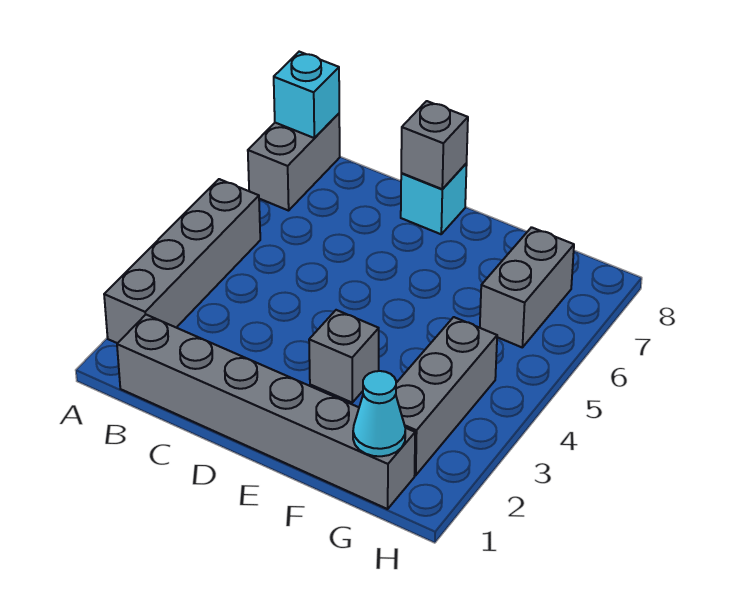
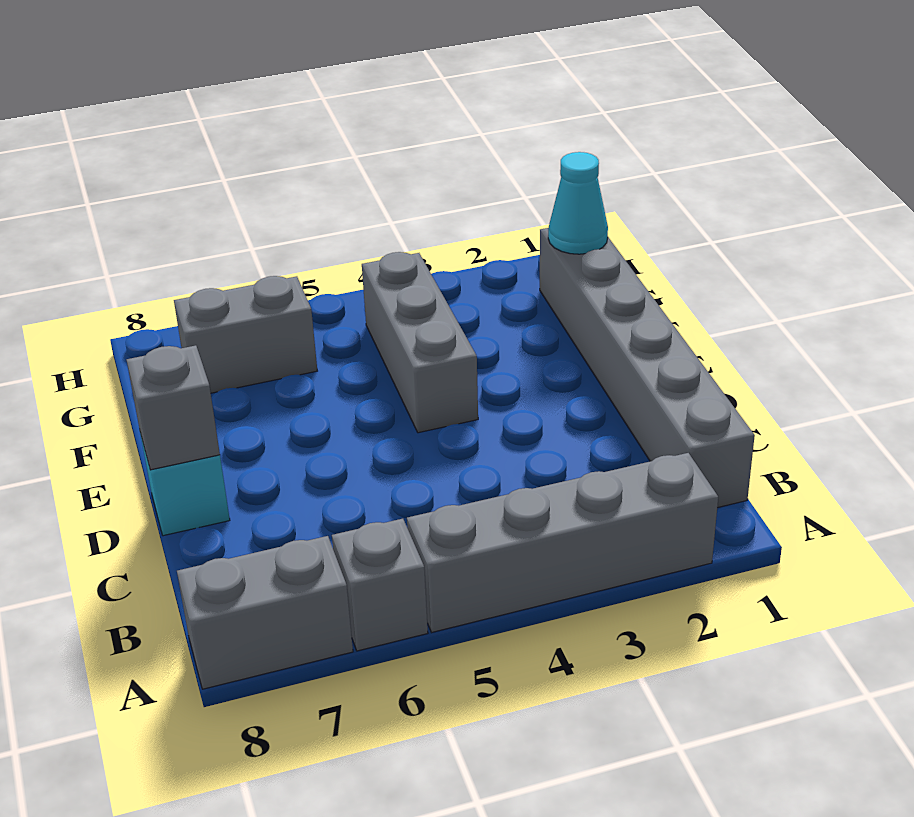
cyan brick A8 level 2 -> none
grey brick E3 level 1 -> grey brick A6 level 1
grey brick G2:G4 level 1 -> grey brick E4:G4 level 1

